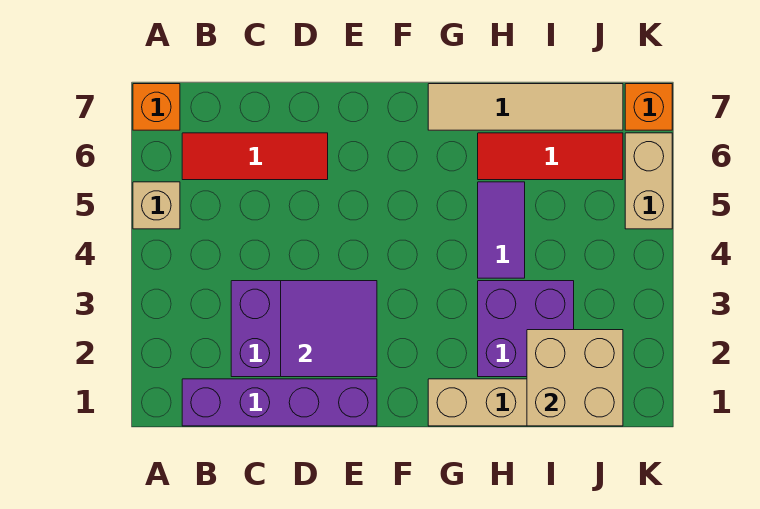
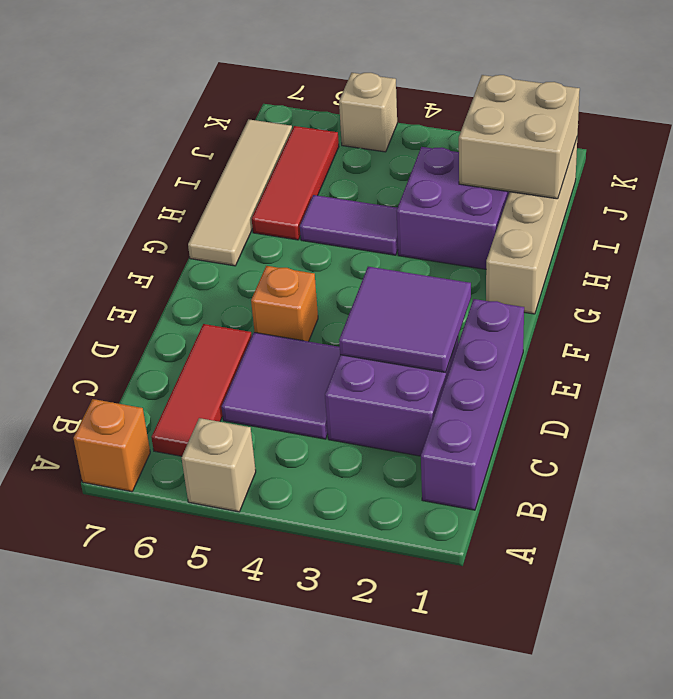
none -> purple tile C4:D5 level 1
tan brick K5:K6 level 1 -> tan brick K5 level 1
orange brick K7 level 1 -> orange brick E5 level 1

